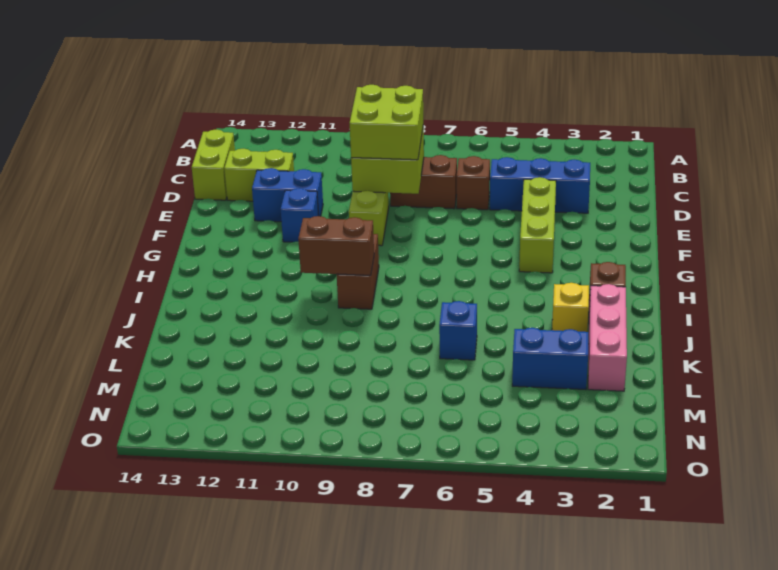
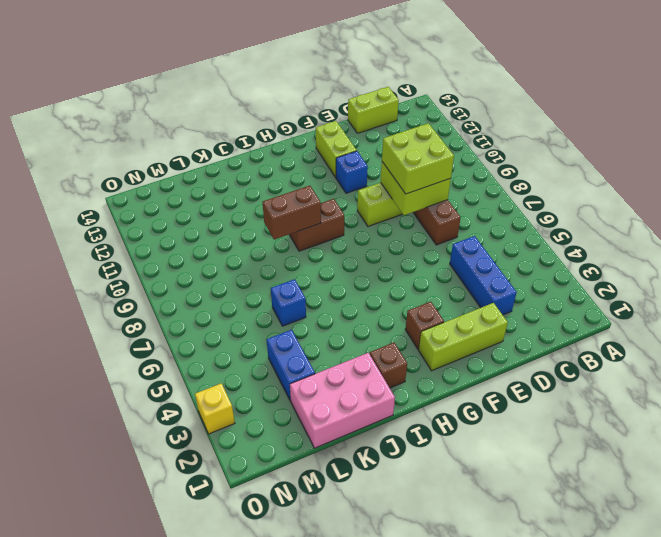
brown brick D6 level 1 -> brown brick G3 level 1
lime brick D12:D13 level 1 -> lime brick F12:F13 level 1
lime brick E4:G4 level 1 -> lime brick E2:G2 level 1
blue brick E11:E12 level 1 -> none
brown brick I9:I10 level 2 -> brown brick I9:J9 level 2
pink brick J2:L2 level 1 -> pink brick J1:L2 level 1
yellow brick J3 level 1 -> yellow brick O3 level 1

